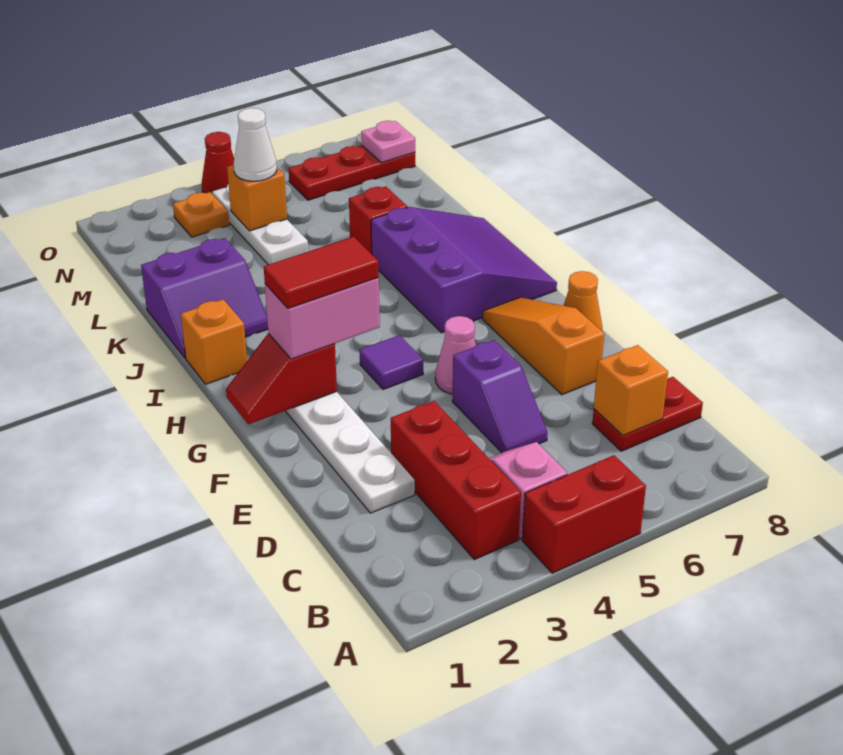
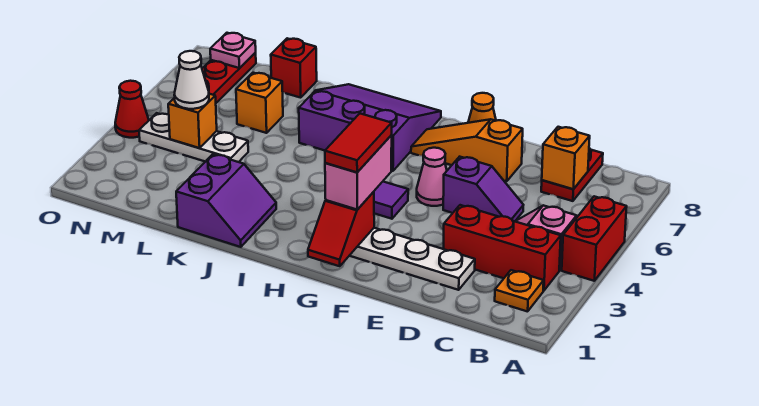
orange brick I1 level 1 -> orange brick L6 level 1
red brick K6 level 1 -> red brick L8 level 1
orange plate N3 level 1 -> orange plate B2 level 1

